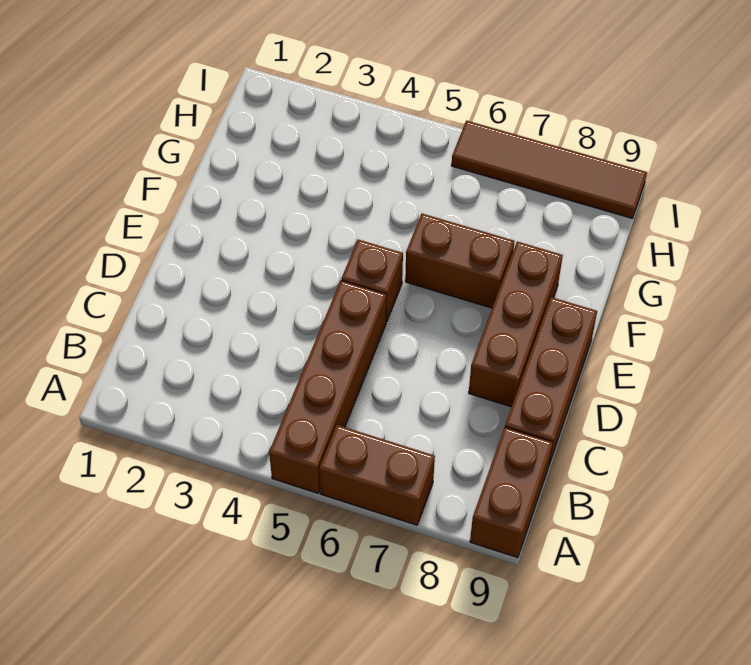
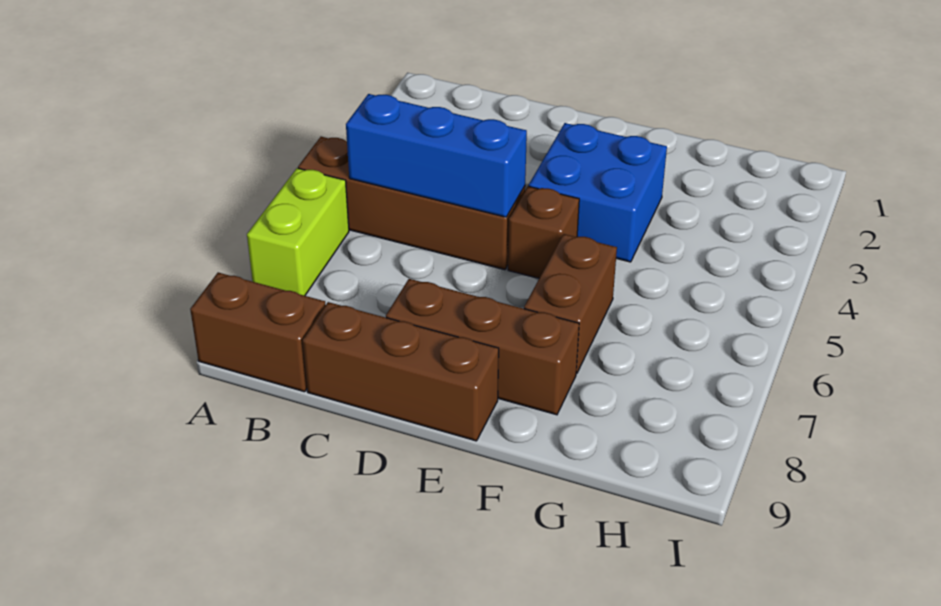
brown brick A6:A7 level 1 -> lime brick A6:A7 level 1
none -> blue brick B5:D5 level 2
none -> blue brick E3:F4 level 1
brown tile I6:I9 level 1 -> none

